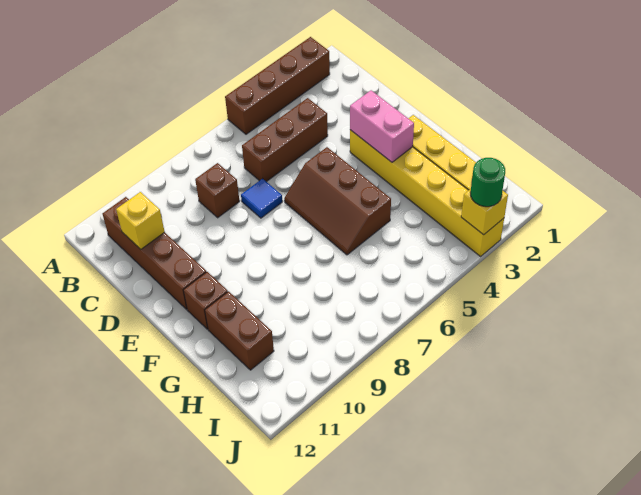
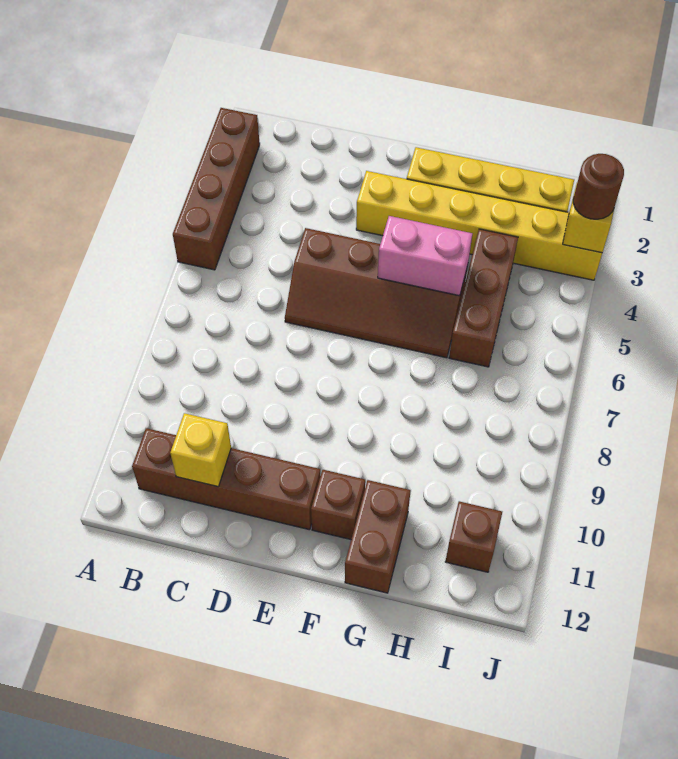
brown brick C4:C6 level 1 -> brown brick H4:H6 level 1
brown brick C8 level 1 -> brown brick I11 level 1
blue tile D7 level 1 -> none
pink brick E3:F3 level 2 -> pink brick F5:G5 level 2
brown slope E5:G6 level 1 top 5 -> brown slope D5:G6 level 1 top 5
brown brick G11:H11 level 1 -> brown brick G11:G12 level 1
green round brick J3 level 3 -> brown round brick J3 level 3

